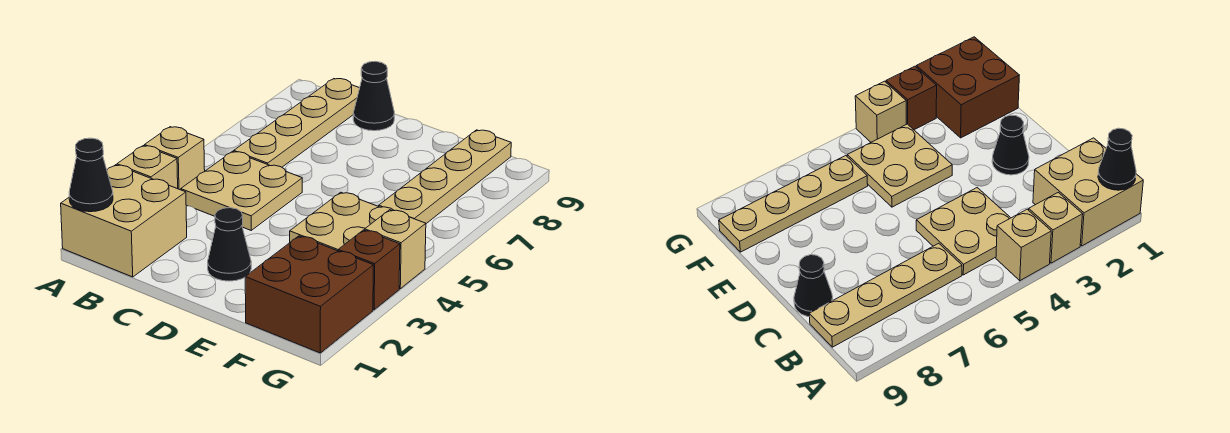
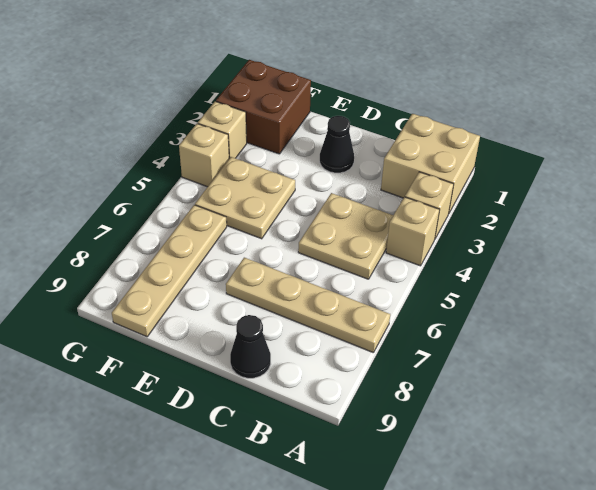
black cone A1 level 2 -> none
tan plate B6:B9 level 1 -> tan plate A7:D7 level 1
brown brick G3 level 1 -> tan brick G3 level 1

